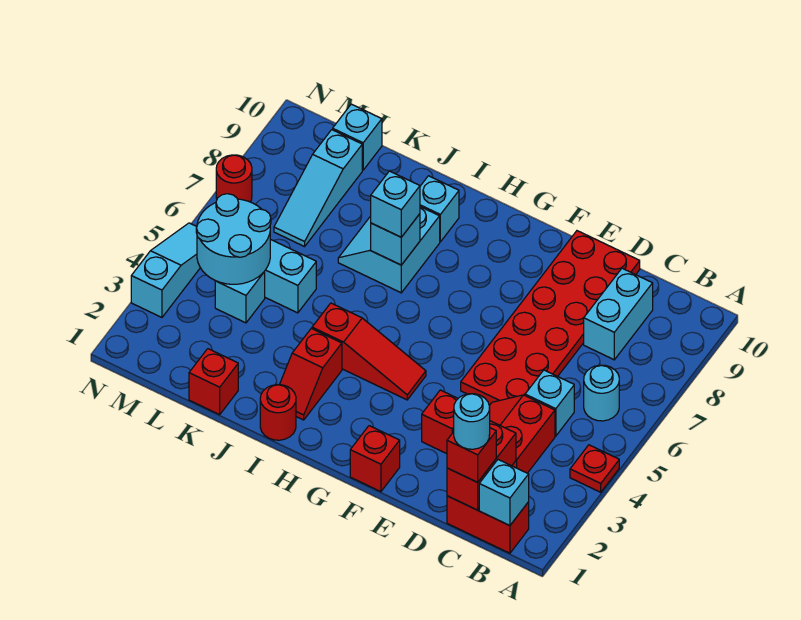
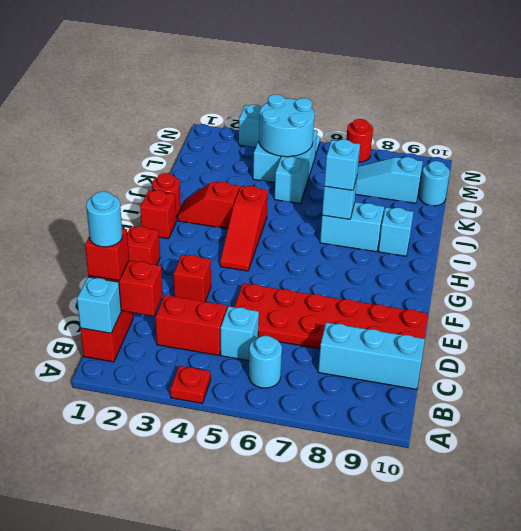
cyan brick C8:C9 level 1 -> cyan brick C8:C10 level 1
red brick K1 level 1 -> red brick H1 level 1
cyan brick L10 level 1 -> cyan round brick L10 level 1

